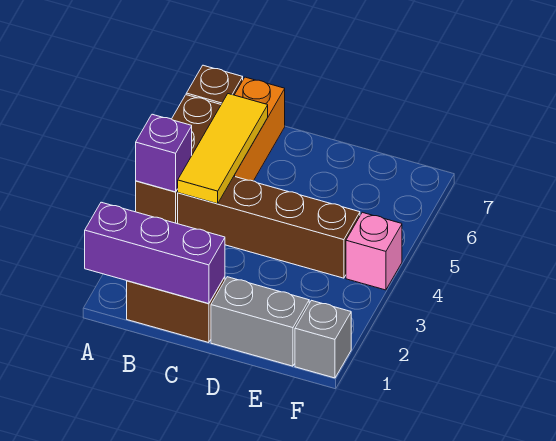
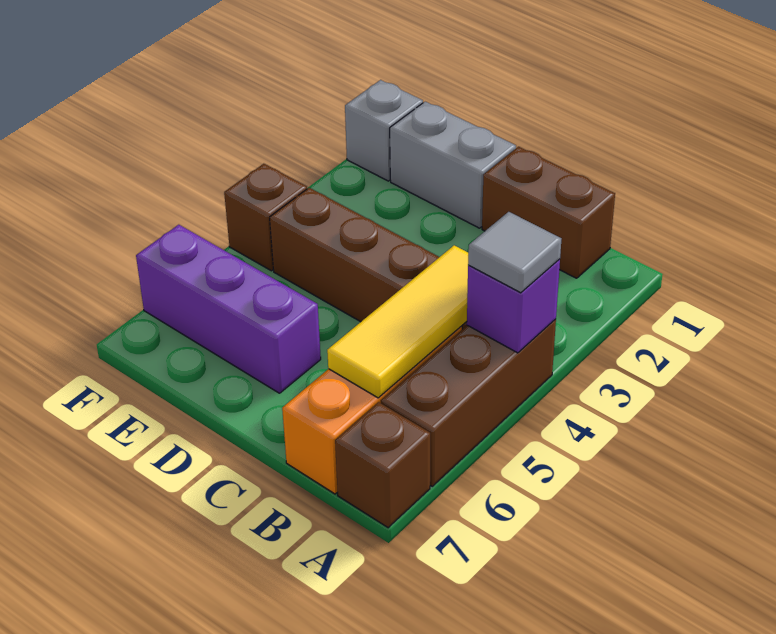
purple brick A1:C1 level 2 -> purple brick D6:F6 level 1
none -> grey tile A4 level 3
pink brick F4 level 1 -> brown brick F4 level 1

